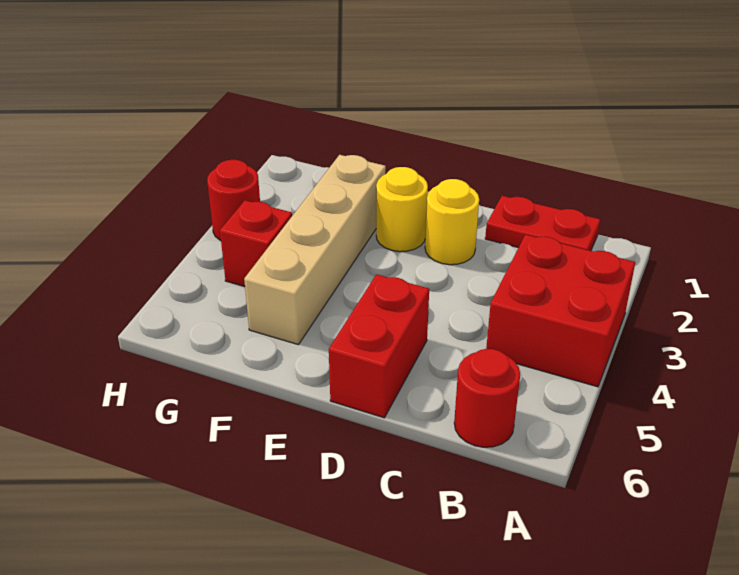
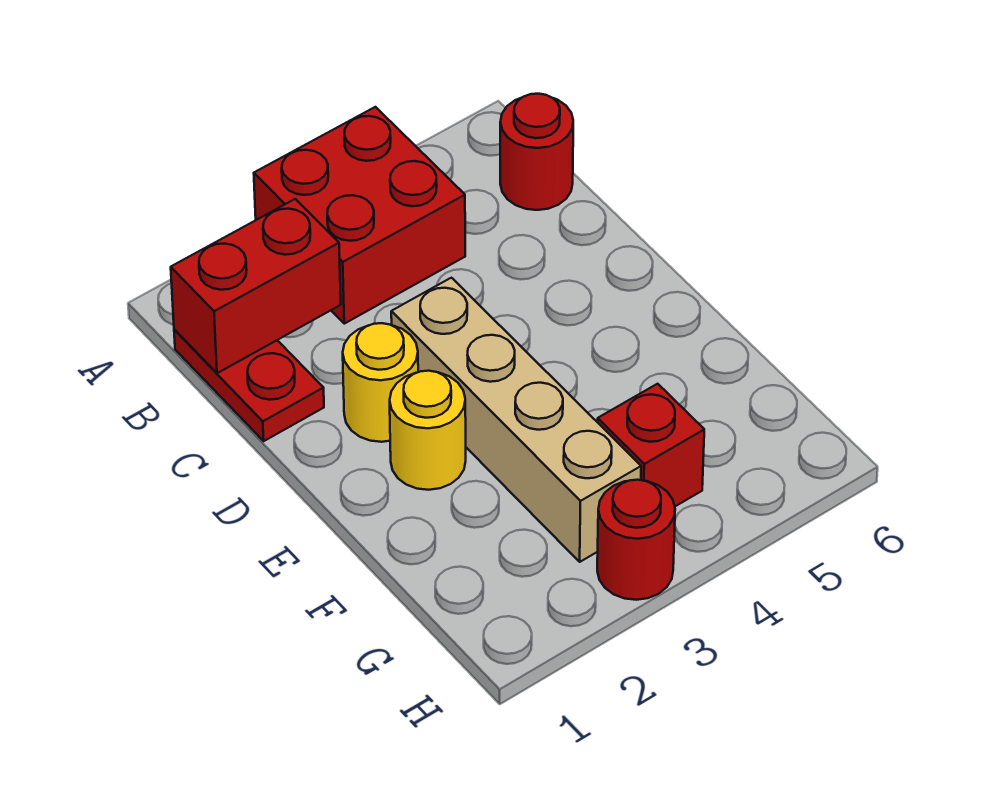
red brick D5:D6 level 1 -> red brick B1:B2 level 2
tan brick F2:F5 level 1 -> tan brick D3:G3 level 1

